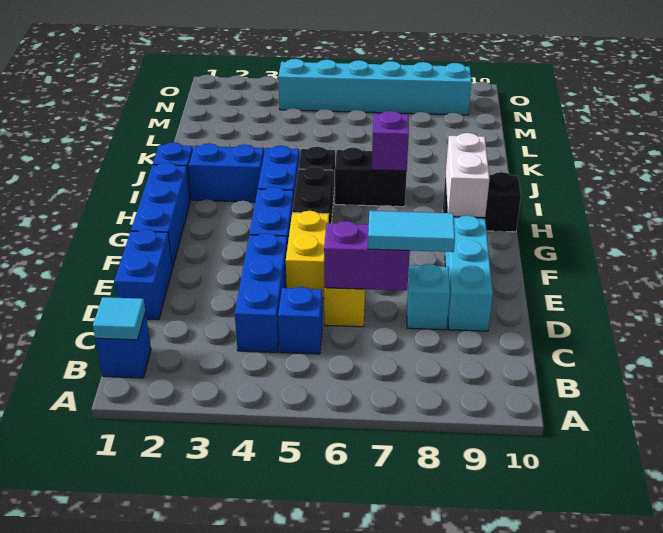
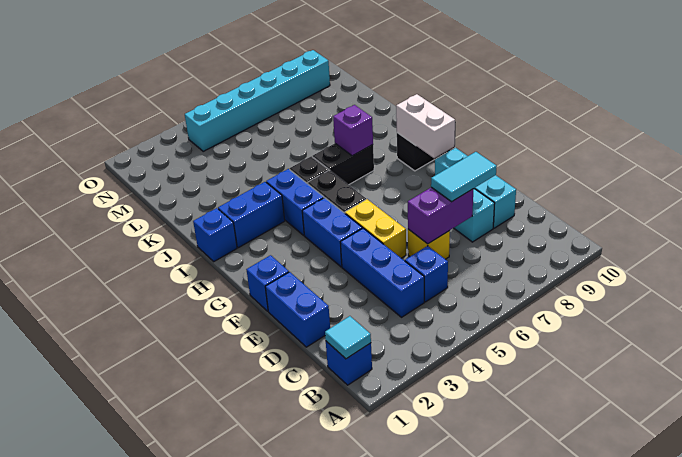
blue brick F1:H1 level 1 -> blue brick F1 level 1

